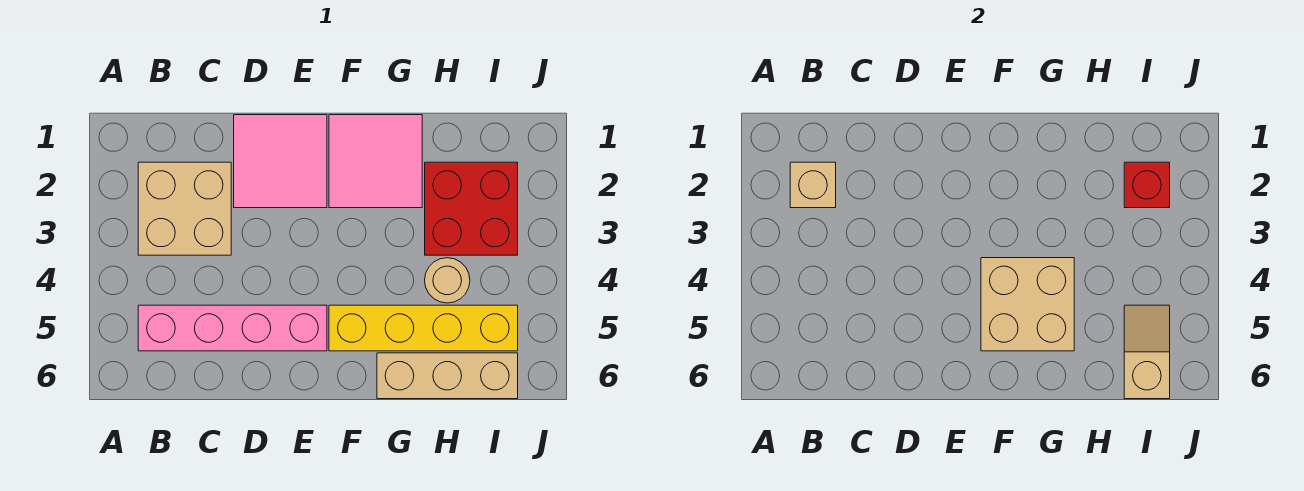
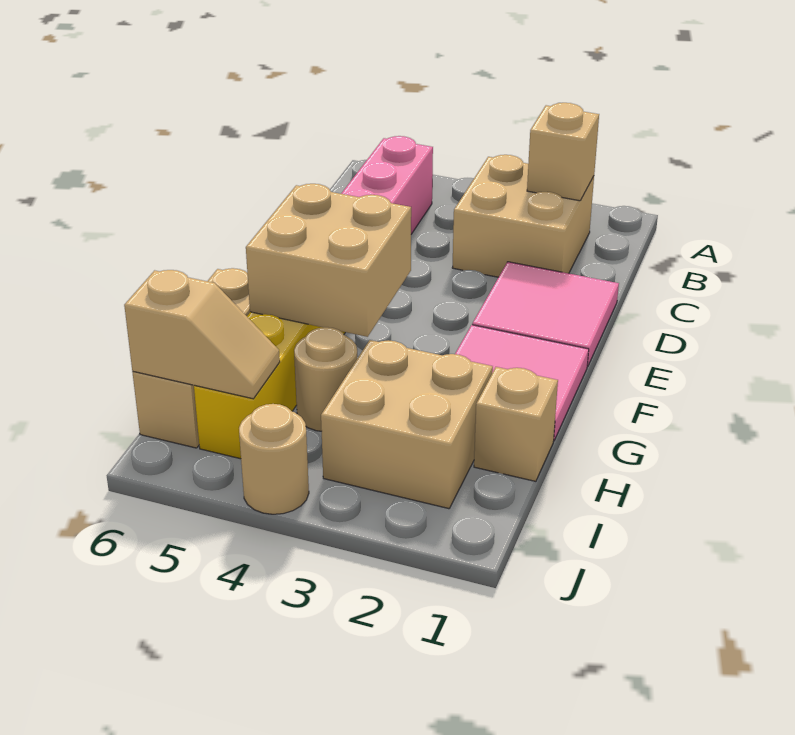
none -> tan brick H1 level 1
red brick H2:I3 level 1 -> tan brick H2:I3 level 1
red brick I2 level 2 -> none
none -> tan round brick J4 level 1

